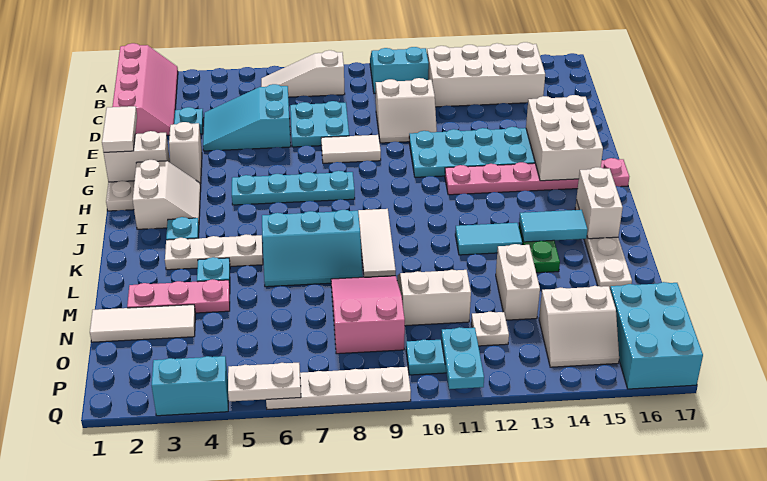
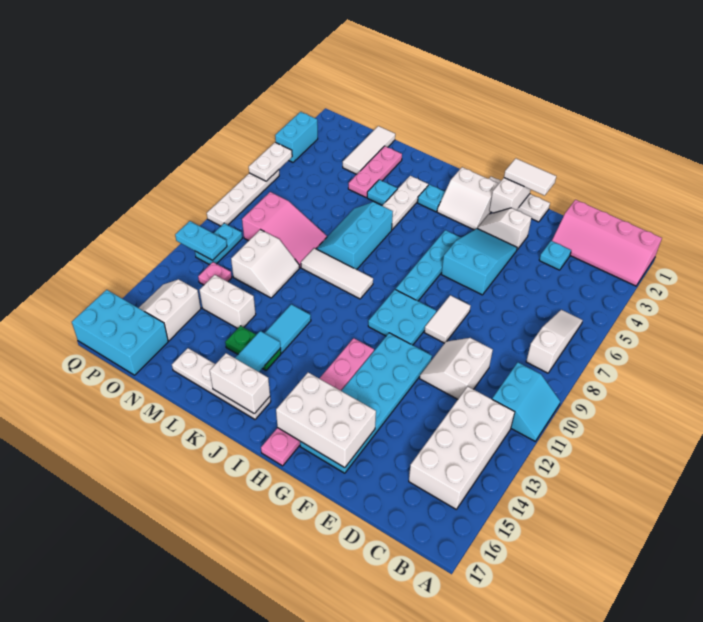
cyan slope D4:E6 level 1 top 6 -> cyan slope F4:G6 level 1 top 6
cyan plate D7:E8 level 1 -> cyan plate G9:H10 level 1
white plate O12 level 1 -> pink plate O12 level 1

